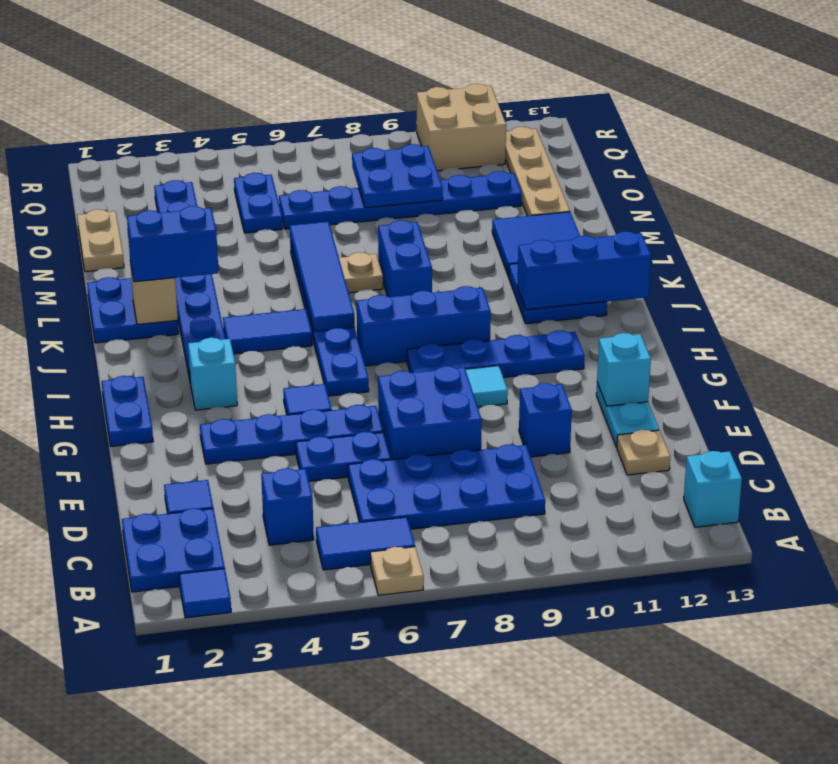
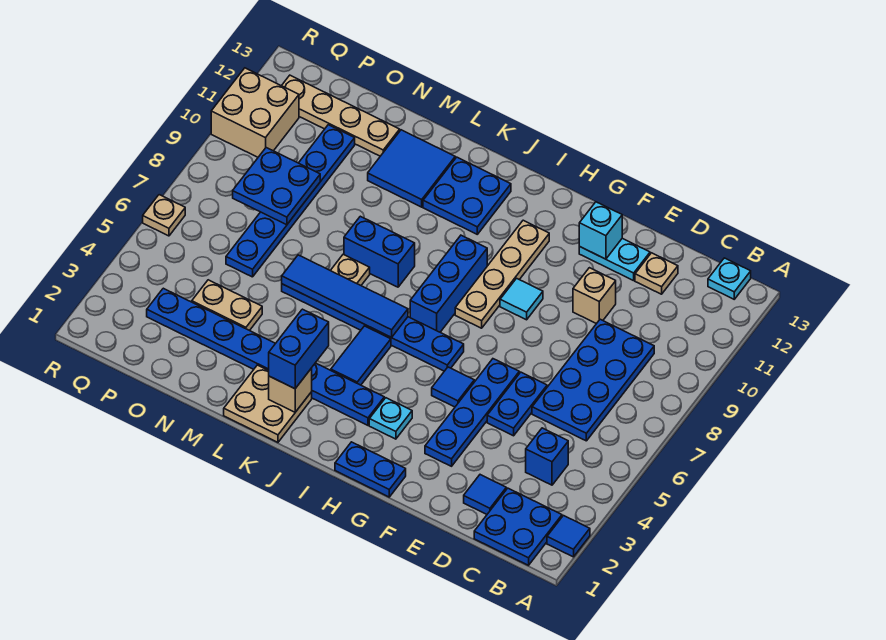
tan plate A6 level 1 -> tan plate R6 level 1
blue tile B5:B6 level 1 -> none
cyan brick B13 level 1 -> cyan plate B13 level 1
blue brick E7:F8 level 1 -> none
blue brick E10 level 1 -> tan brick E10 level 1
cyan brick H3 level 1 -> cyan plate H3 level 1
blue plate H8:H11 level 1 -> tan plate H8:H11 level 1
blue brick J11:J13 level 2 -> none
blue plate K1:L2 level 1 -> tan plate K1:L2 level 1
tan plate N1:O1 level 1 -> tan plate N4:O4 level 1
blue plate O5:P5 level 1 -> none

